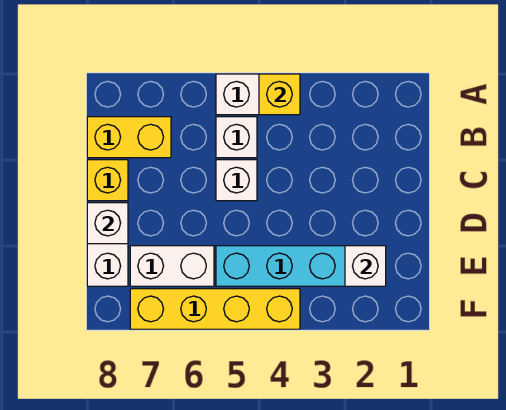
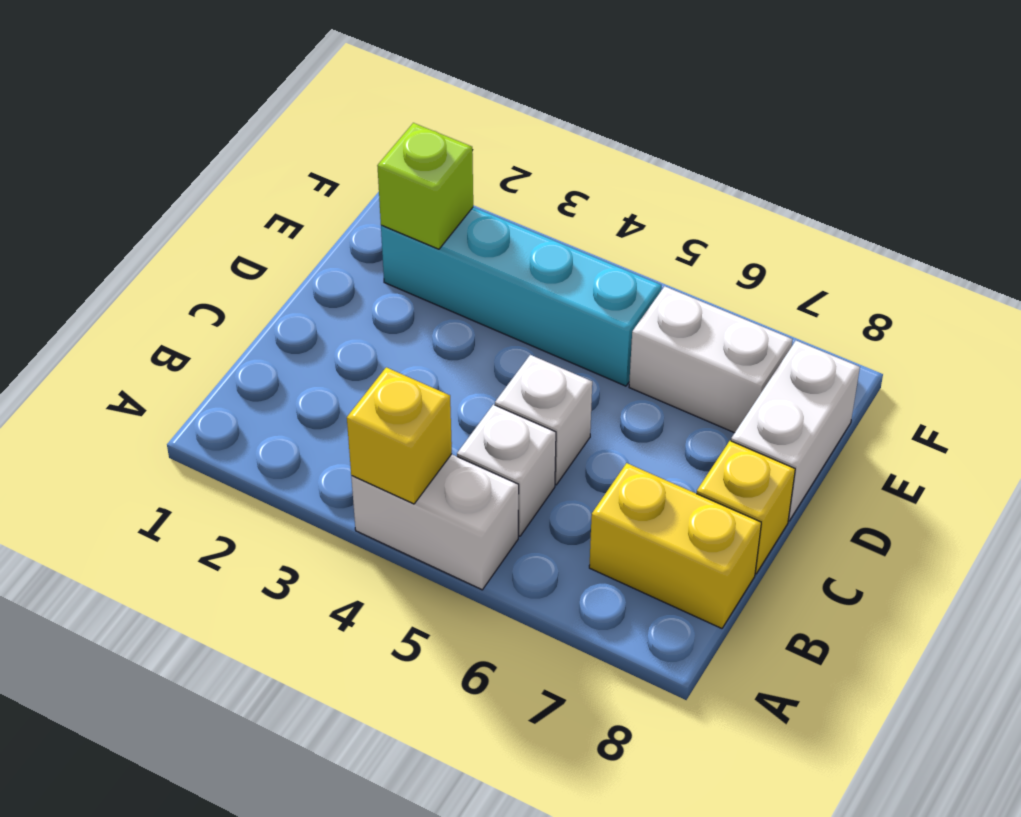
white brick D8 level 2 -> none
white brick E2 level 2 -> lime brick E2 level 2
yellow brick F4:F7 level 1 -> none

